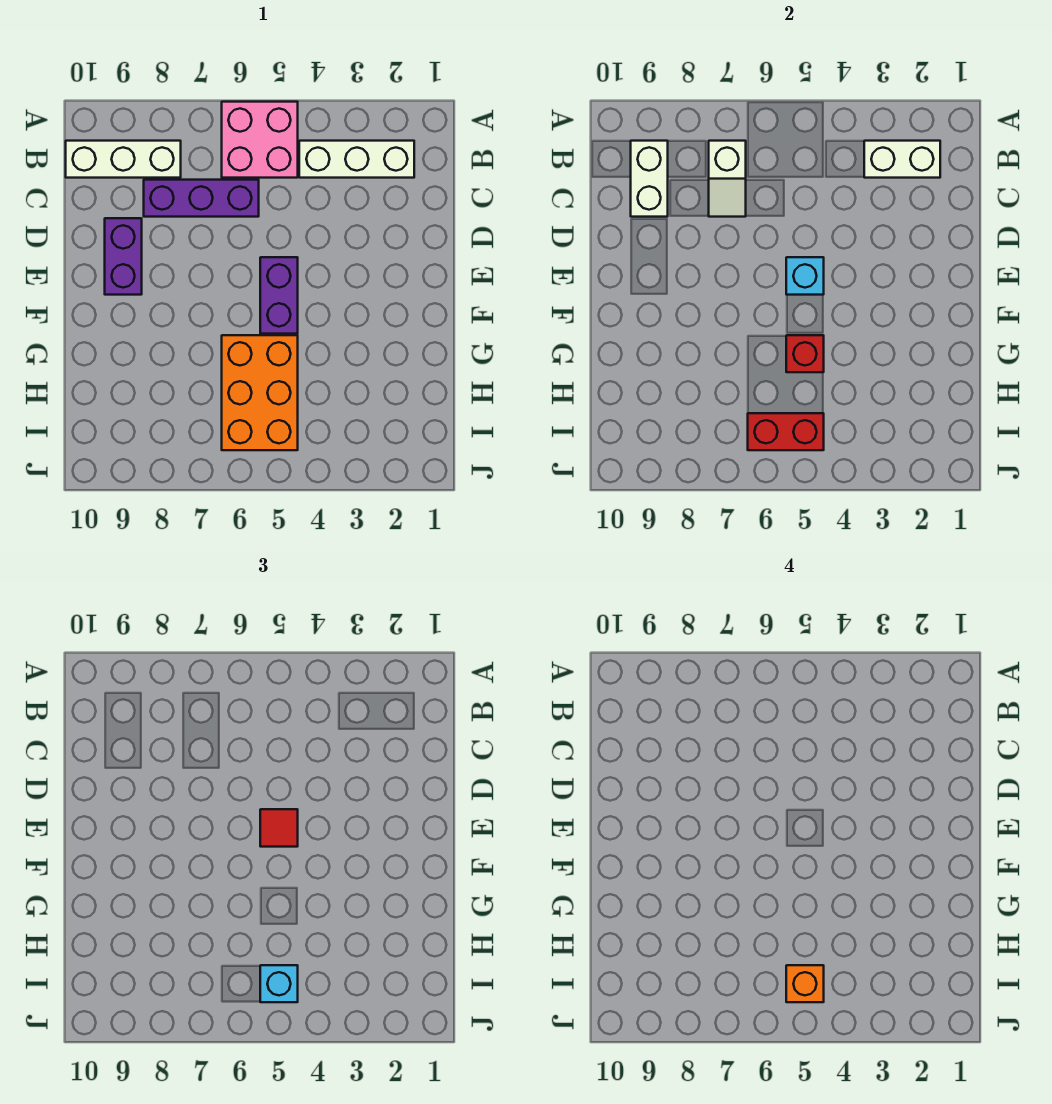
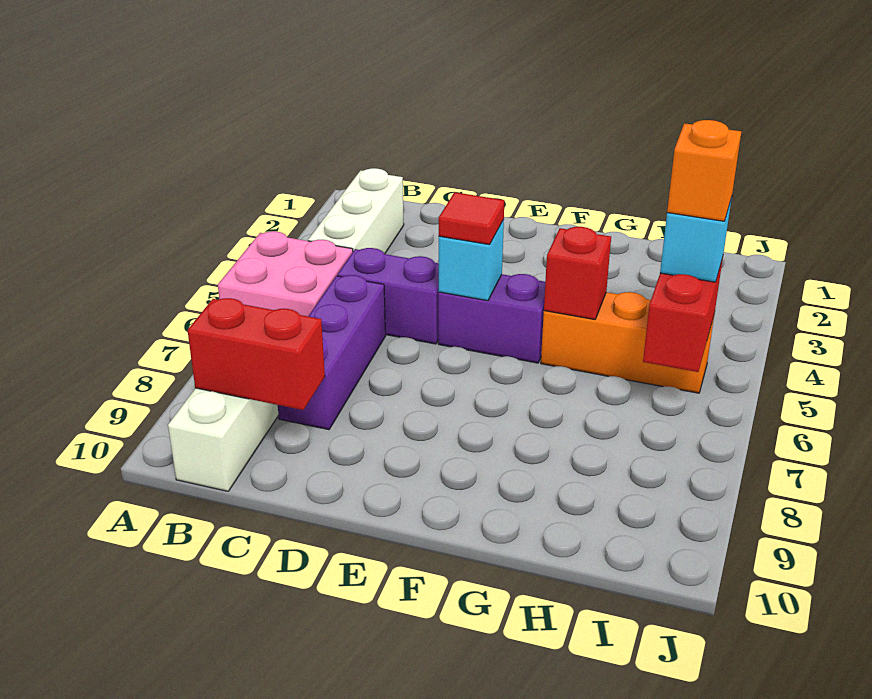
white brick B2:B3 level 2 -> none
white slope B7:C7 level 2 top B -> none
white brick B9:C9 level 2 -> red brick B9:C9 level 2
purple brick D9:E9 level 1 -> purple brick C5:D5 level 1
orange brick G5:I6 level 1 -> orange brick G5:I5 level 1

